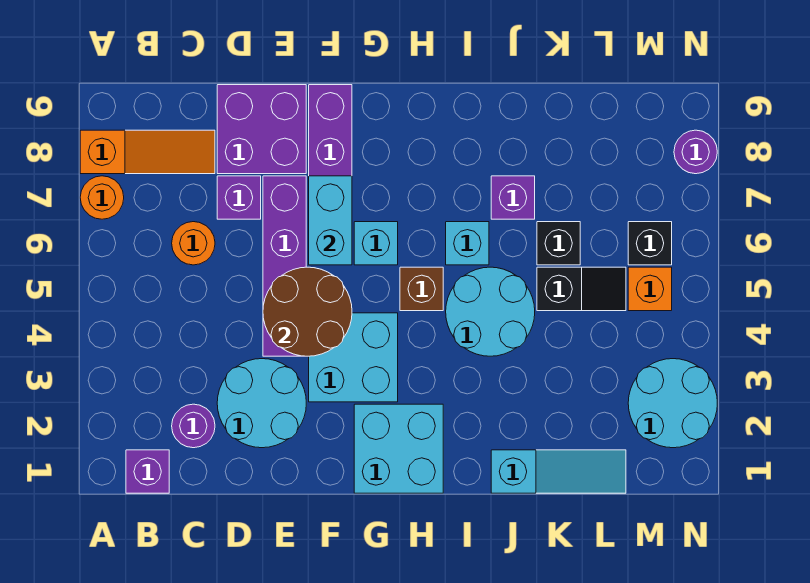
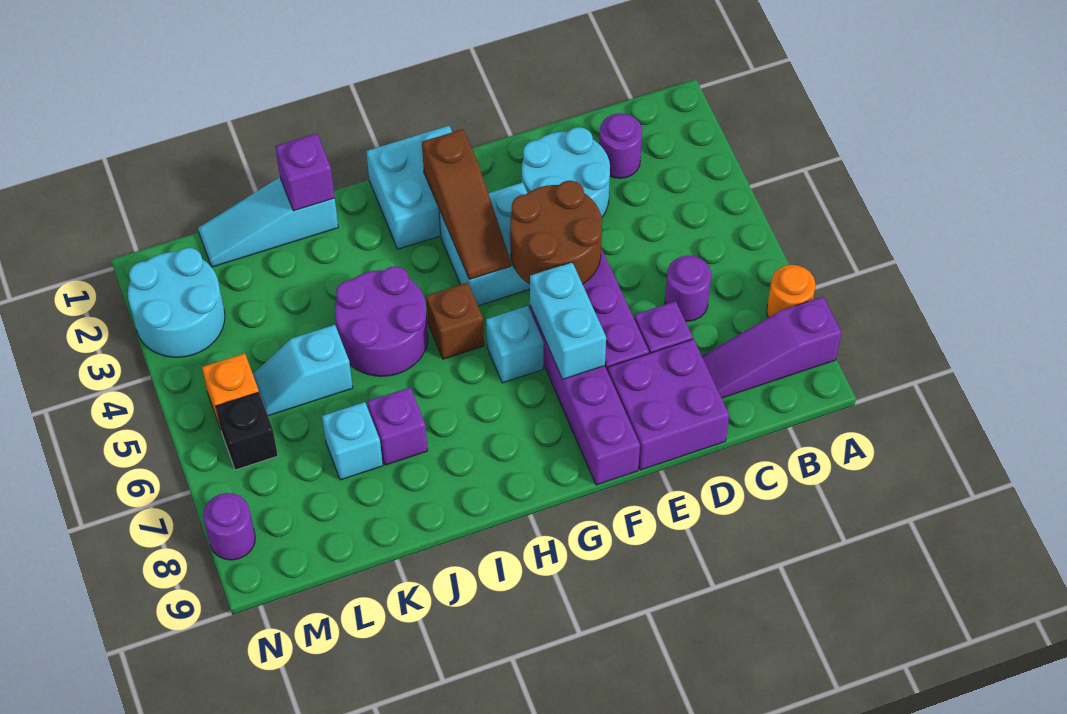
orange slope A8:C8 level 1 top A -> purple slope A8:C8 level 1 top A
purple brick B1 level 1 -> purple brick J1 level 2
orange round brick C6 level 1 -> purple round brick C6 level 1
none -> brown slope G2:G4 level 2 top 2
cyan round brick I4:J5 level 1 -> purple round brick I4:J5 level 1
cyan brick I6 level 1 -> cyan brick K7 level 1
black slope K5:L5 level 1 top K -> cyan slope K5:L5 level 1 top K
black brick K6 level 1 -> none

